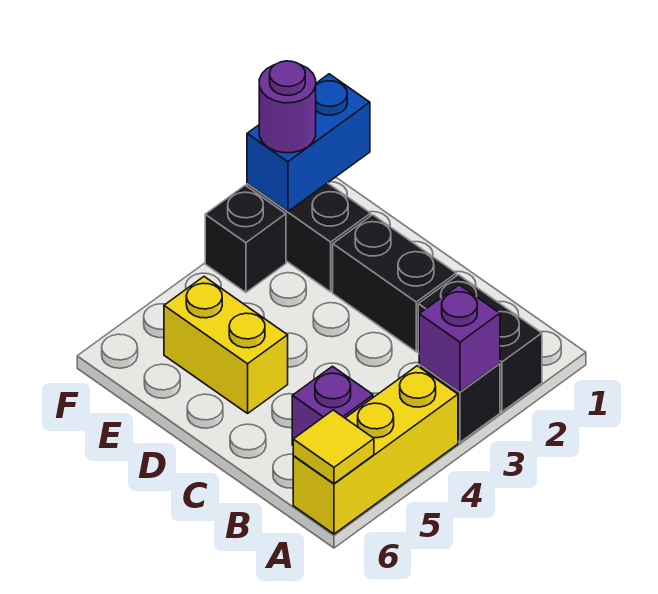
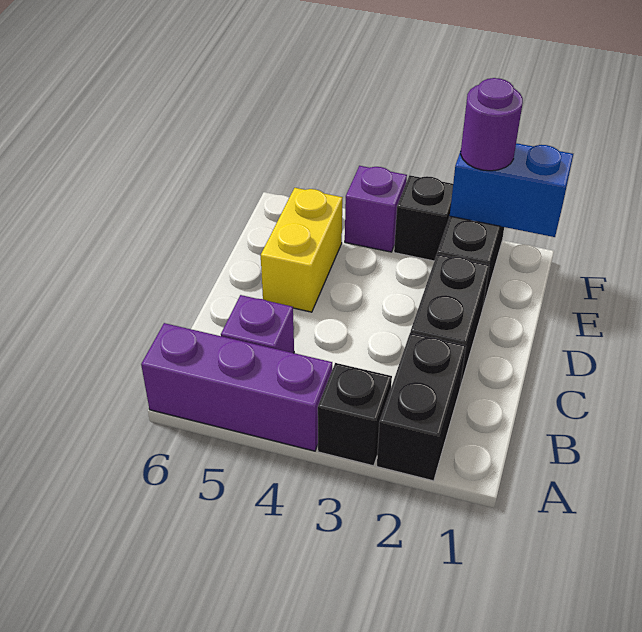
purple brick A3 level 2 -> purple brick F4 level 1
yellow brick A4:A6 level 1 -> purple brick A4:A6 level 1
yellow tile A6 level 2 -> none

